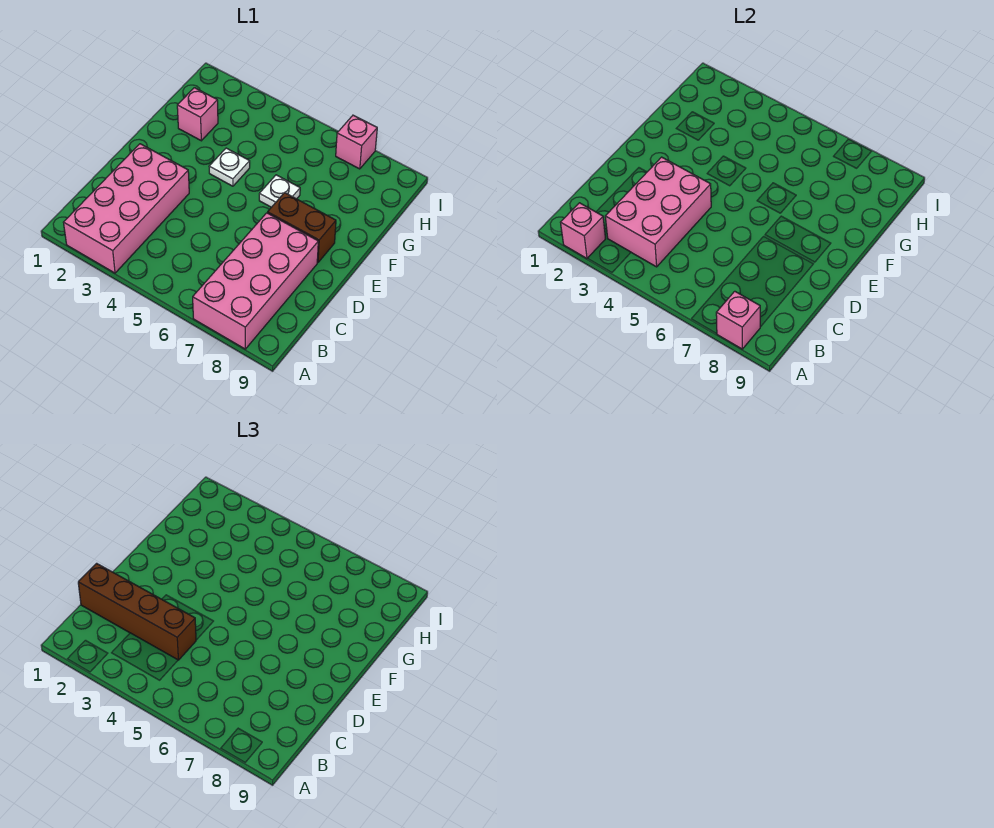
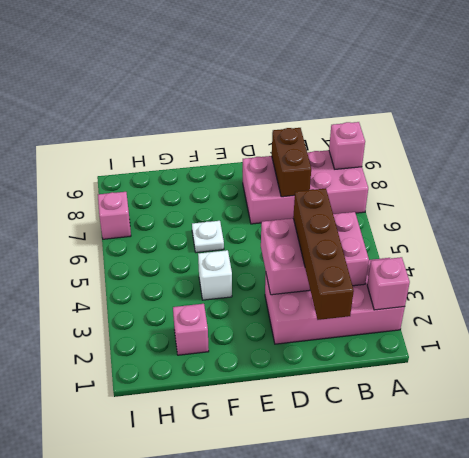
brown brick E7:E8 level 1 -> brown brick C7:C8 level 2
white plate F4 level 1 -> white brick F4 level 1

